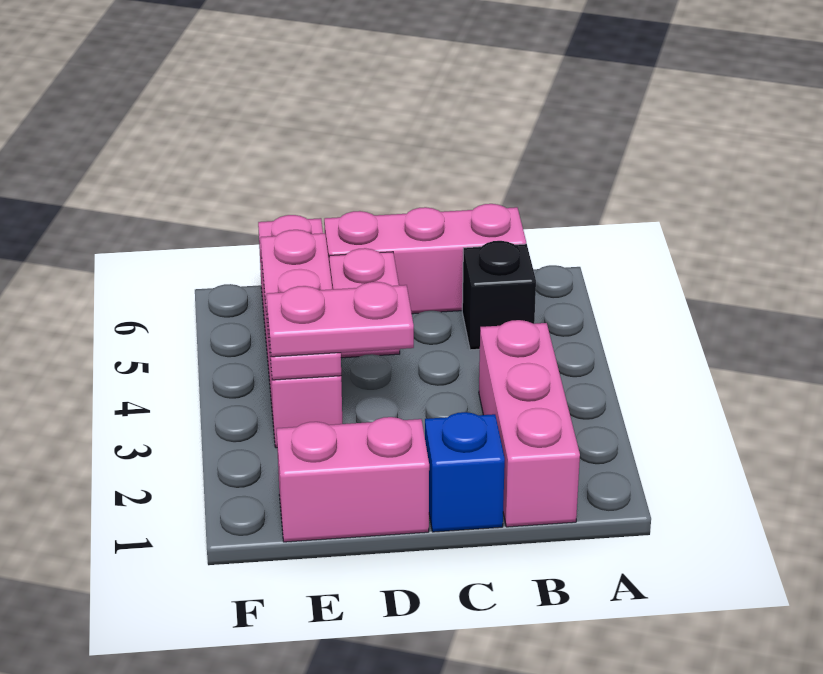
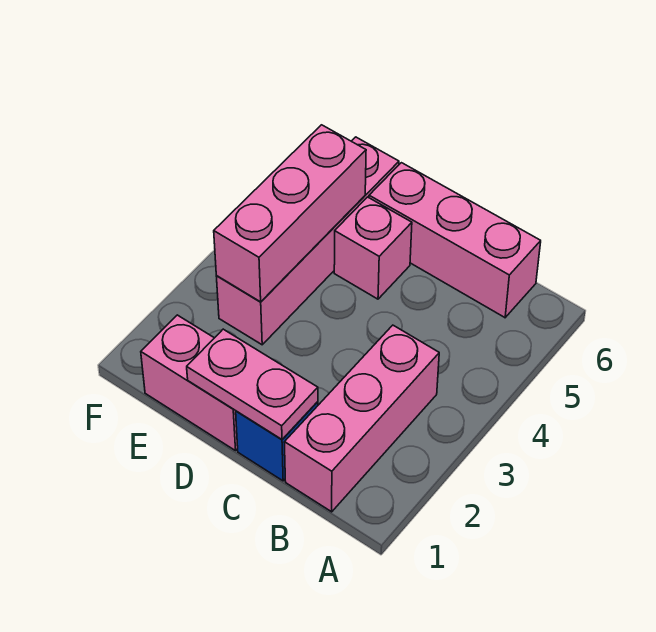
black brick B5 level 1 -> none
pink plate D3:E3 level 3 -> pink plate C1:D1 level 2
pink plate E3:E5 level 2 -> pink brick E3:E5 level 2

